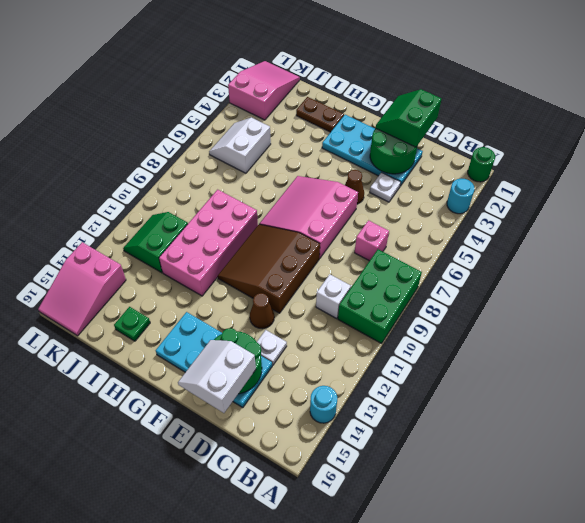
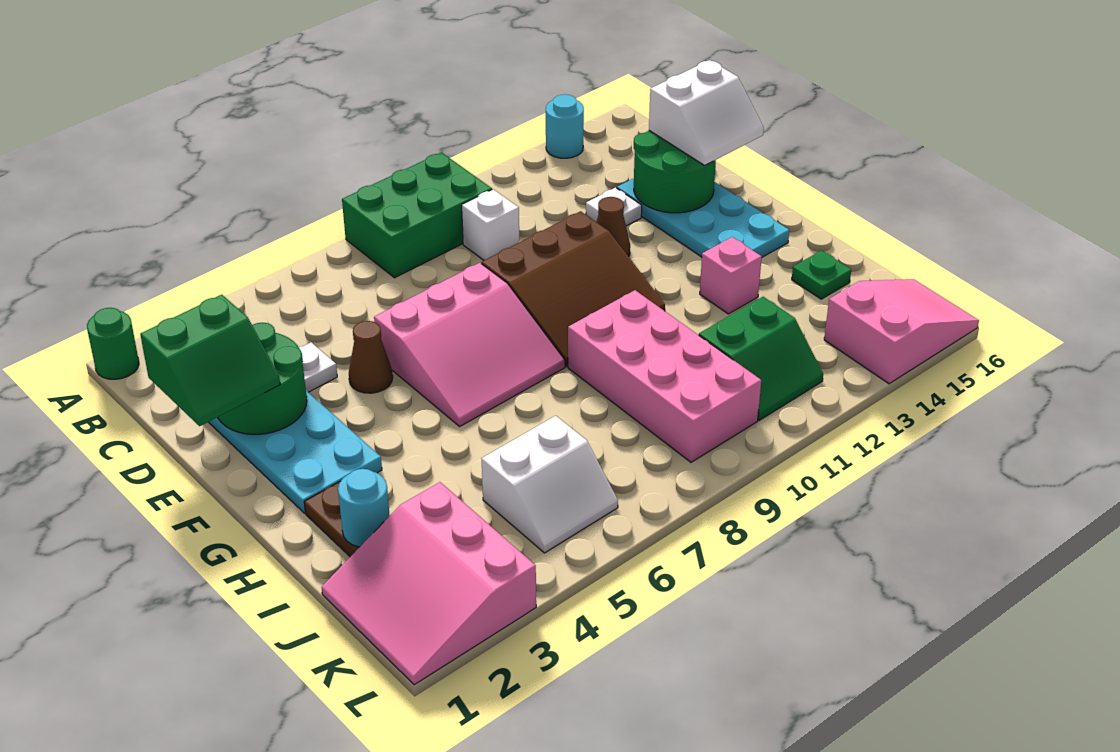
cyan round brick A3 level 1 -> cyan round brick I2 level 2
pink brick C7 level 1 -> pink brick H13 level 1
pink brick H9:I12 level 1 -> pink brick H9:K10 level 1
pink slope K1:L3 level 1 top 3 -> pink slope J1:L3 level 1 top 3

